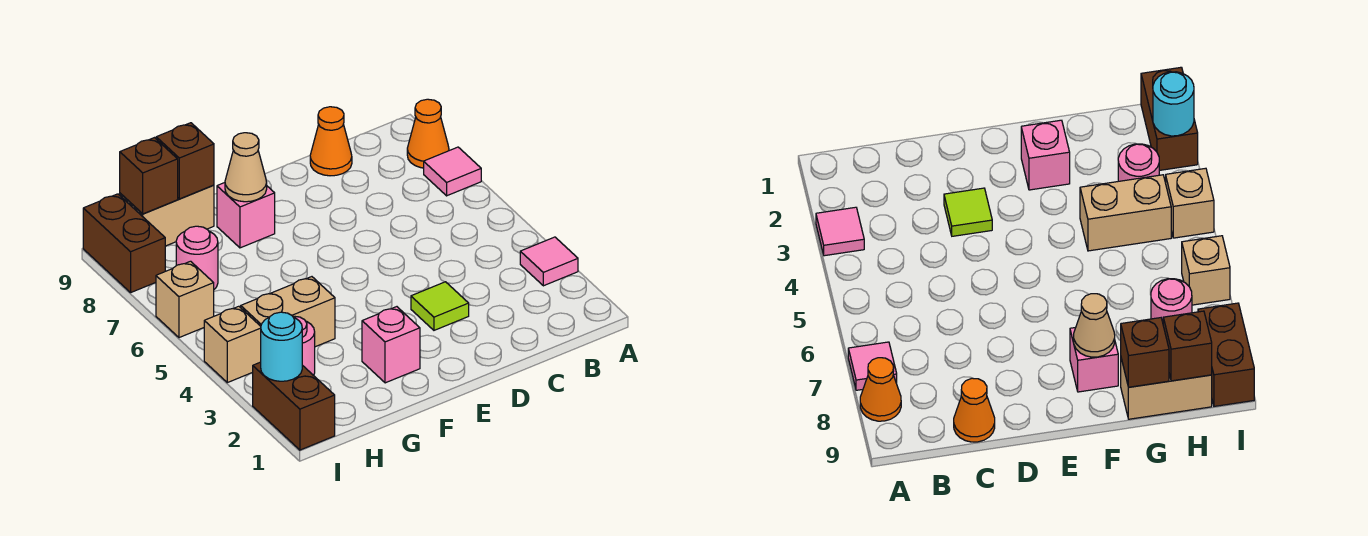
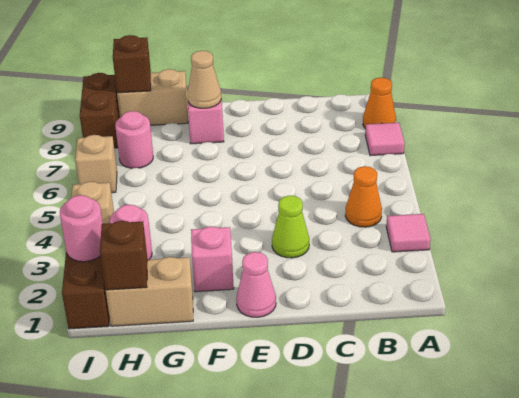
orange cone C9 level 1 -> orange cone B4 level 1
lime tile D3 level 1 -> lime cone D3 level 1
none -> pink cone E1 level 1
tan brick G4:H4 level 1 -> tan brick G1:H1 level 1
brown brick G9 level 2 -> brown brick H1 level 2
cyan round brick I2 level 2 -> pink round brick I2 level 2

